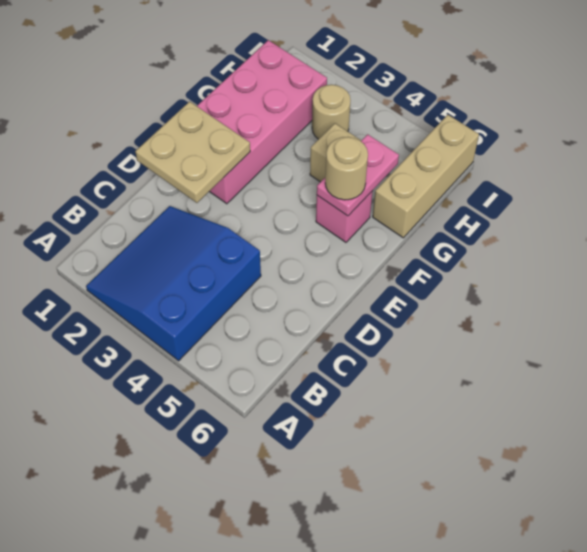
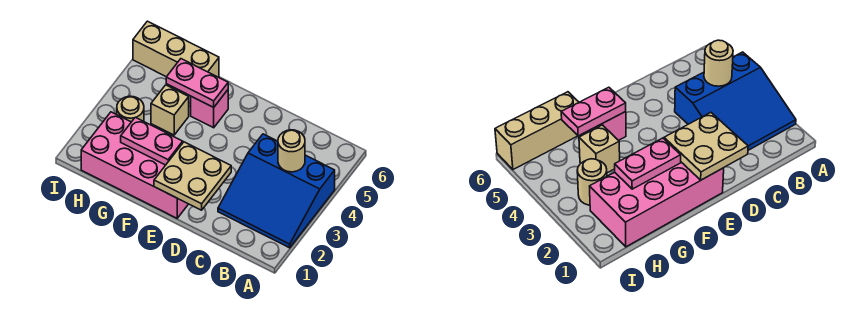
none -> pink plate F2:G2 level 2
tan round brick F5 level 3 -> tan round brick B4 level 2

